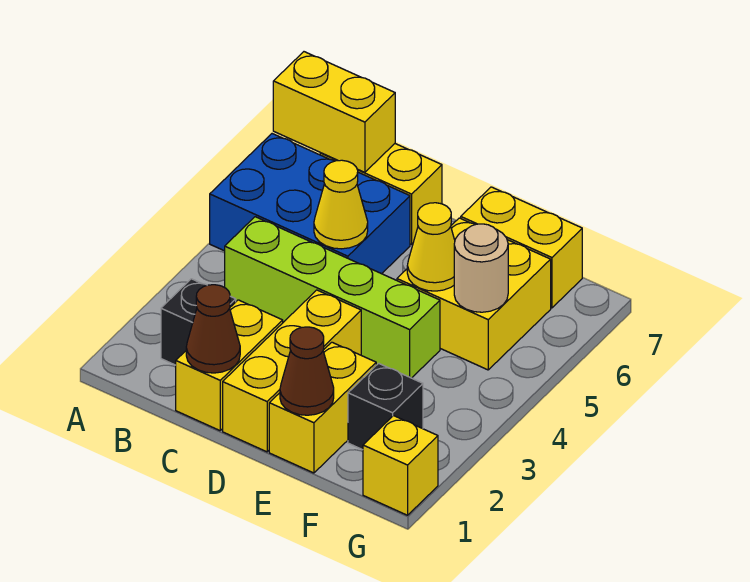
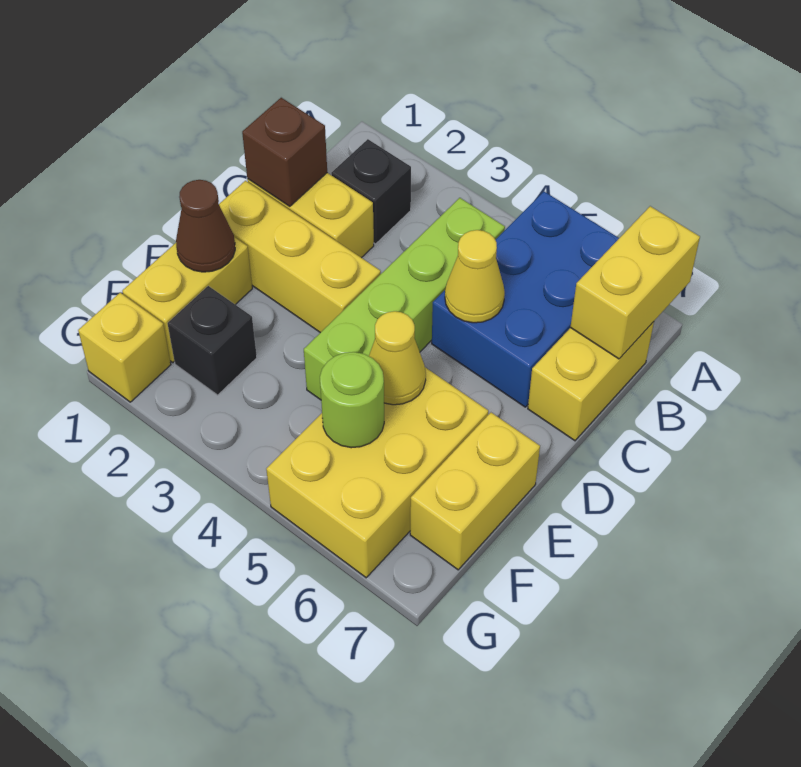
brown cone C1 level 2 -> brown brick C1 level 2
yellow brick E1:E2 level 1 -> yellow brick E1:F1 level 1
yellow brick E5:F6 level 1 -> yellow brick E5:G6 level 1
tan round brick F5 level 2 -> lime round brick F5 level 2

